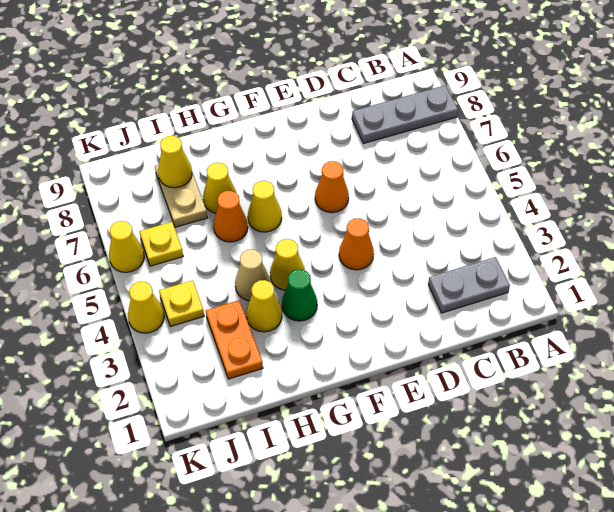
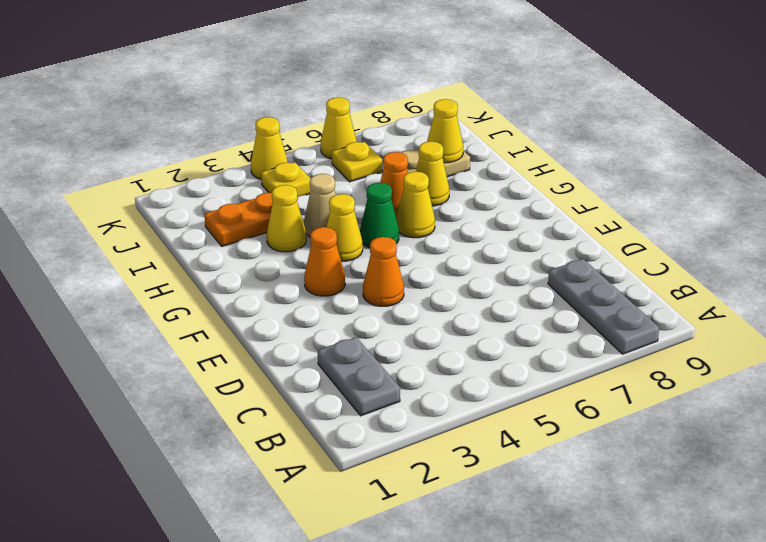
orange cone E6 level 1 -> orange cone F3 level 1
green cone G3 level 1 -> green cone G5 level 1

